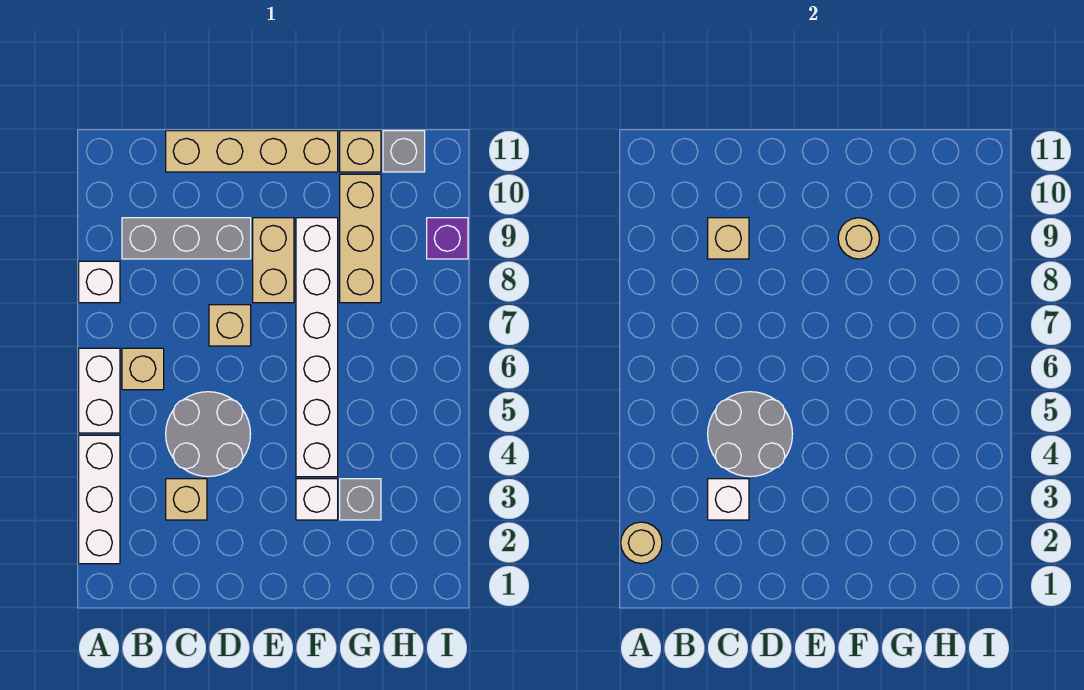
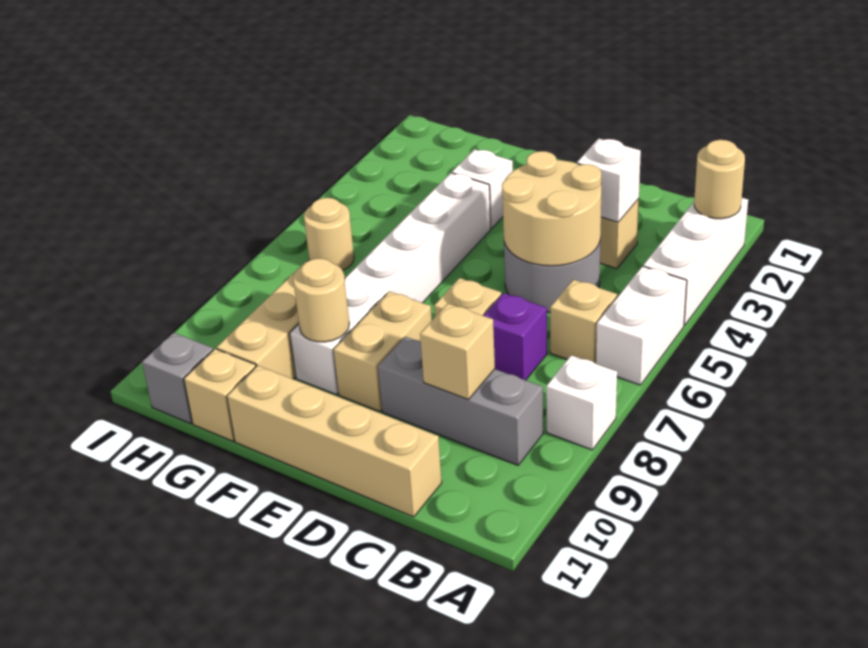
grey round brick C4:D5 level 2 -> tan round brick C4:D5 level 2
grey brick G3 level 1 -> none
none -> tan round brick H6 level 1
purple brick I9 level 1 -> purple brick C7 level 1

